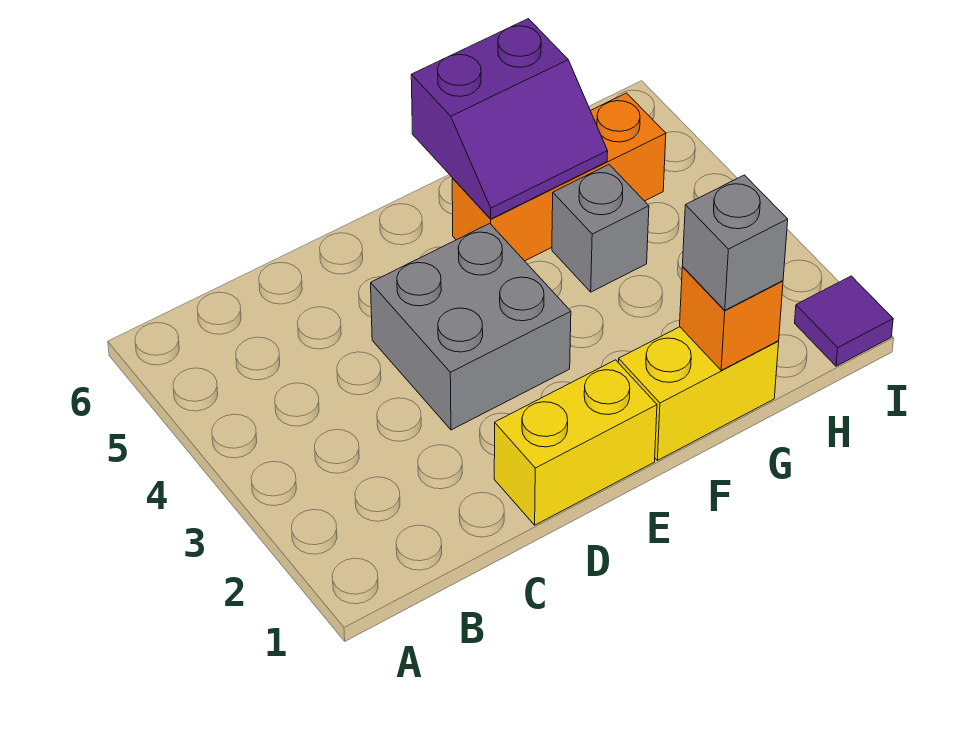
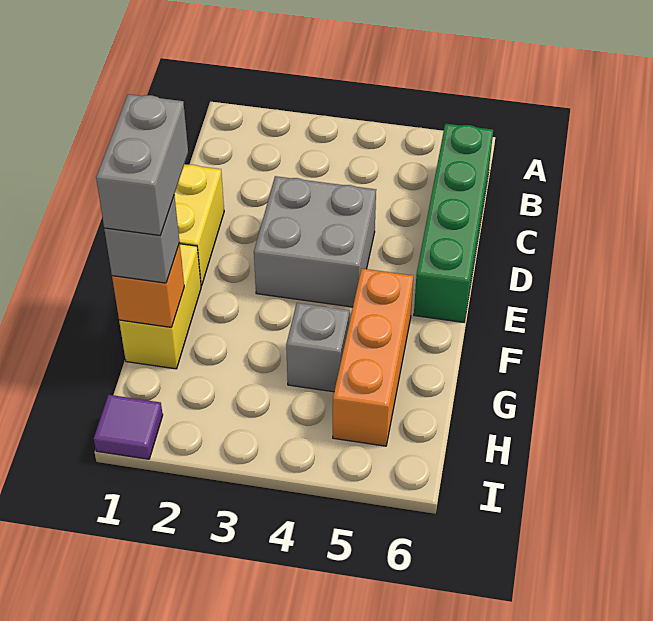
none -> green brick B6:E6 level 1
none -> grey brick F1:G1 level 4
purple slope F5:G6 level 2 top 6 -> none

